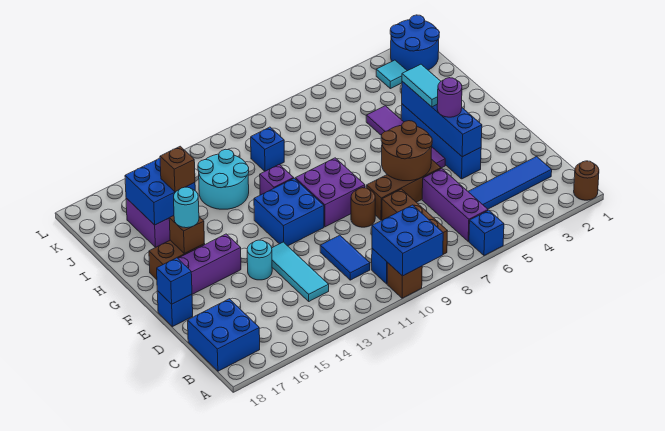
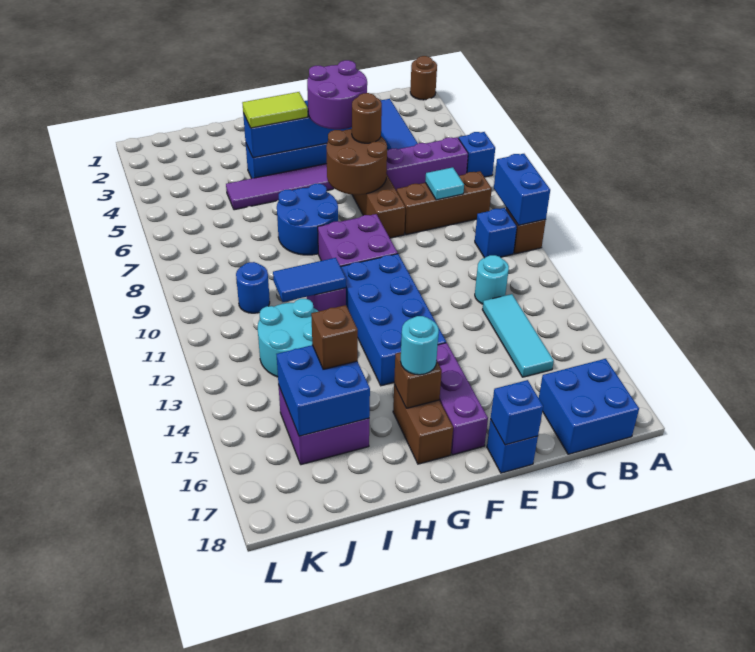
blue brick A9:B10 level 2 -> blue brick A9:A10 level 2
blue tile C11:D11 level 1 -> blue tile H11:I11 level 2
cyan tile C13:E13 level 1 -> cyan tile C13:C15 level 1
brown round brick E9 level 1 -> brown round brick E6 level 3
cyan round brick E14 level 1 -> cyan round brick C12 level 1
purple round brick F4 level 3 -> purple round brick E4:F5 level 3
blue brick F11:G12 level 1 -> blue brick F11:G14 level 1
cyan tile G4:H4 level 3 -> lime tile G4:H4 level 3
blue brick J10 level 1 -> blue round brick J10 level 1
blue round brick K1:L2 level 1 -> blue round brick G7:H8 level 1
cyan tile K3 level 1 -> cyan tile C8 level 2

